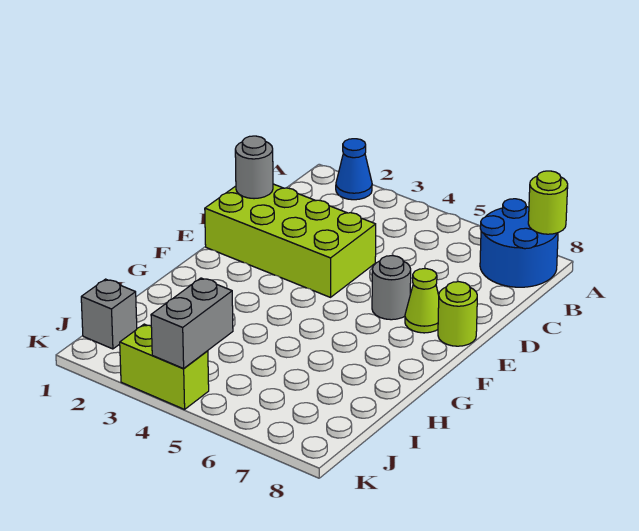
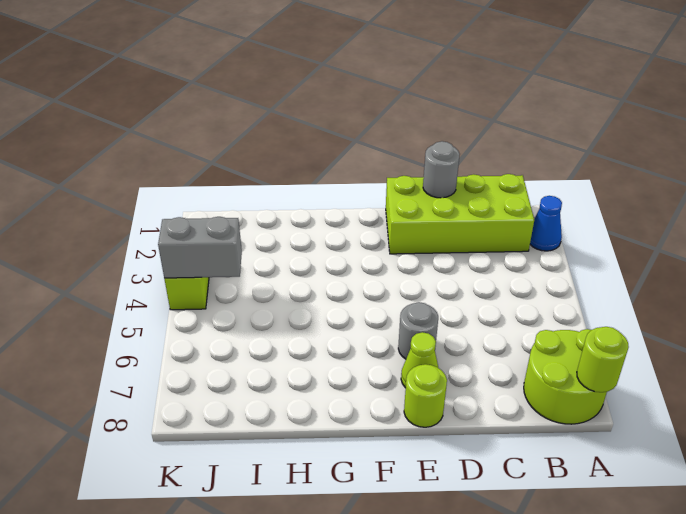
blue round brick A7:B8 level 1 -> lime round brick A7:B8 level 1
lime brick D1:E4 level 1 -> lime brick B1:E2 level 1
grey brick J1 level 1 -> none

